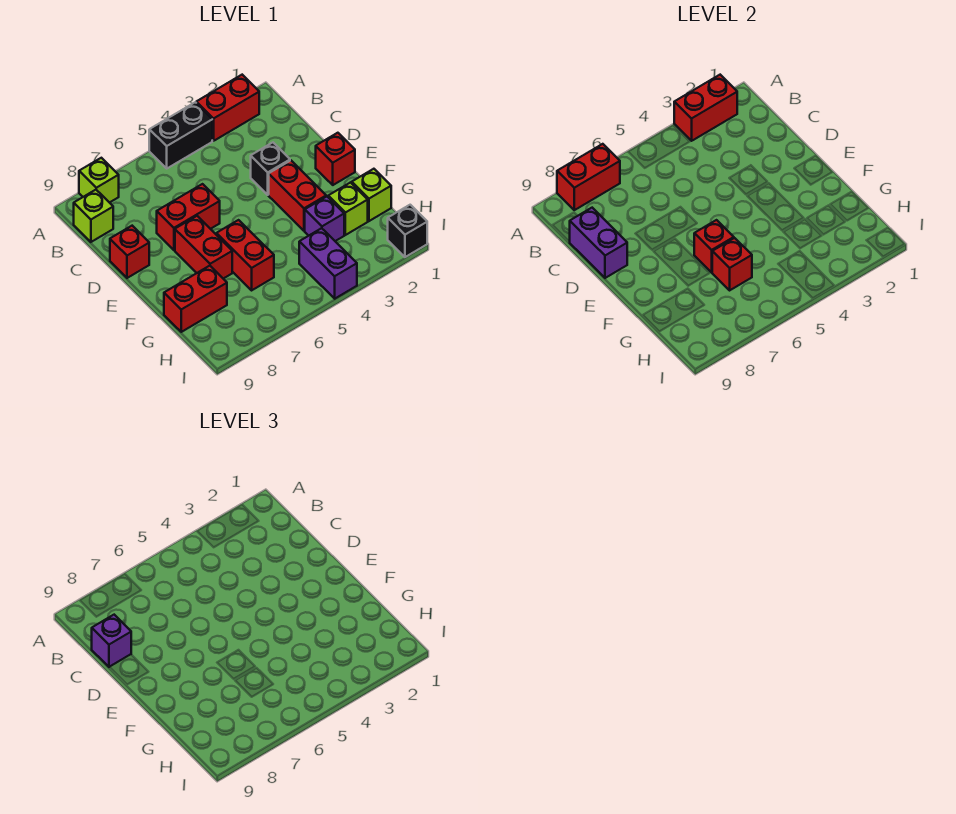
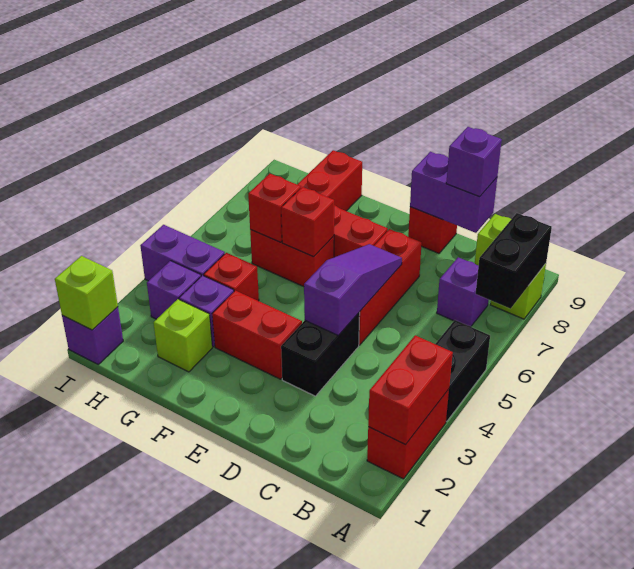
red brick A7:A8 level 2 -> black brick A7:A8 level 2
none -> purple brick B7 level 1
black brick D3 level 1 -> black brick D3:D4 level 1
none -> purple slope D4:D6 level 2 top 4
red brick D6:D7 level 1 -> red brick D5:D7 level 1
red brick E1 level 1 -> red brick G4 level 1
lime brick G1 level 1 -> lime brick I1 level 2
none -> purple brick H3 level 1
black brick I1 level 1 -> purple brick I1 level 1

